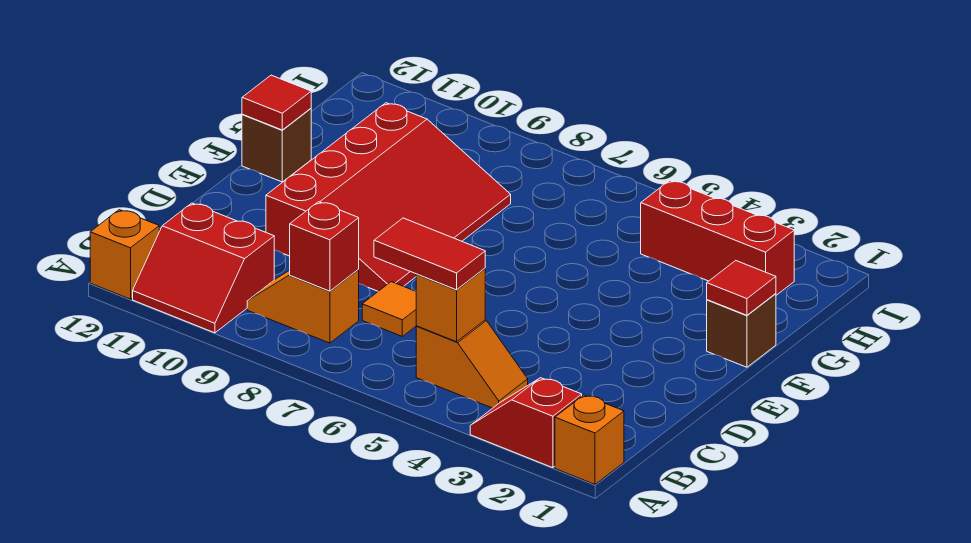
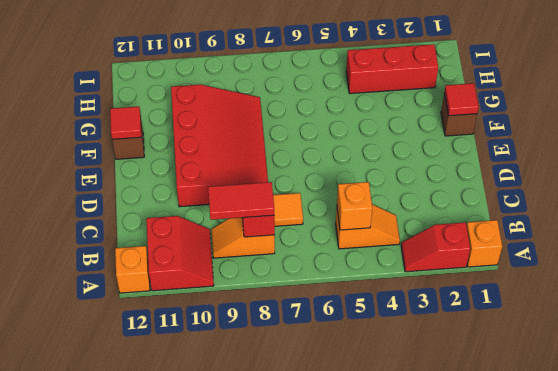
red slope A10:B11 level 1 top B -> red slope A10:B11 level 1 top 11
red tile B5:B6 level 3 -> red tile B8:B9 level 3

